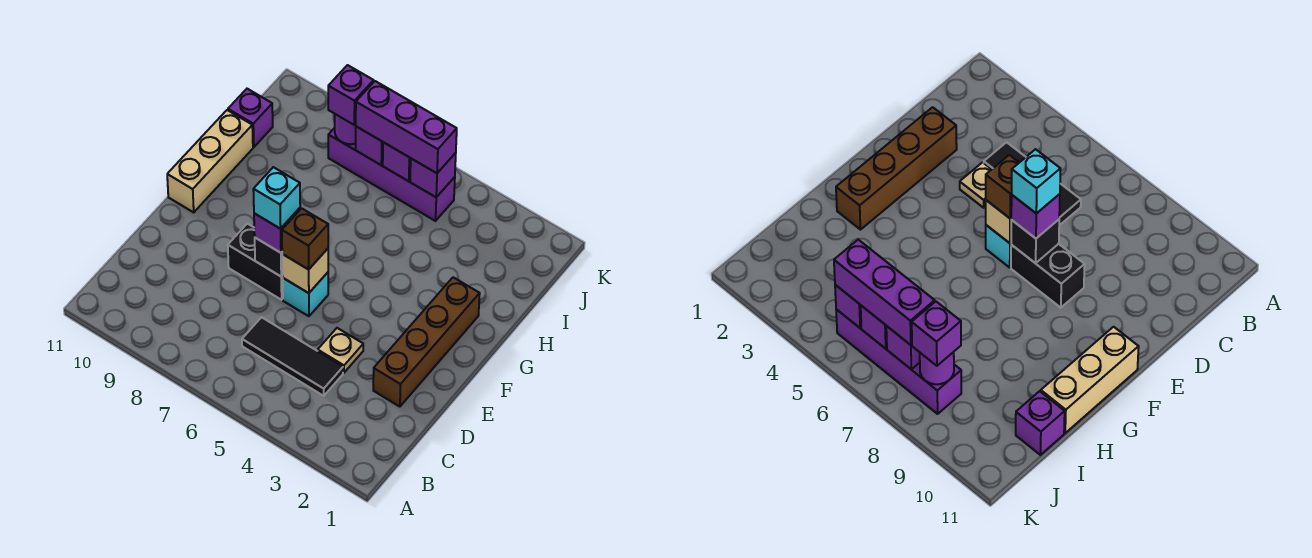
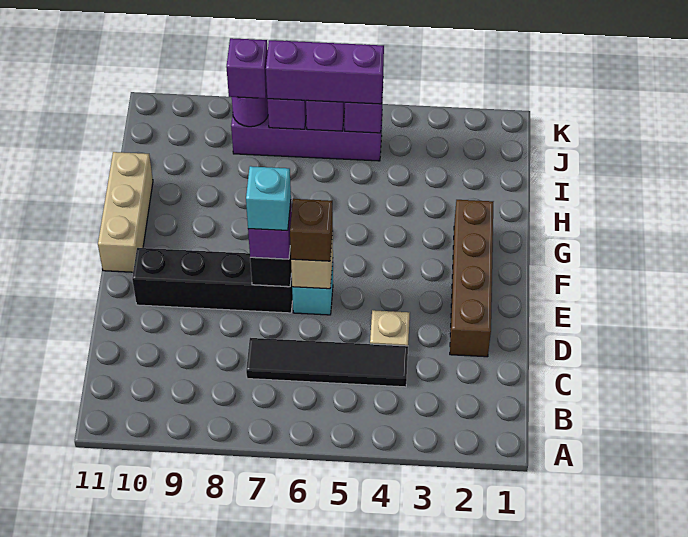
black tile C4:C6 level 1 -> black tile C4:C7 level 1
black brick E7:E8 level 1 -> black brick E7:E10 level 1
purple brick I11 level 1 -> none

